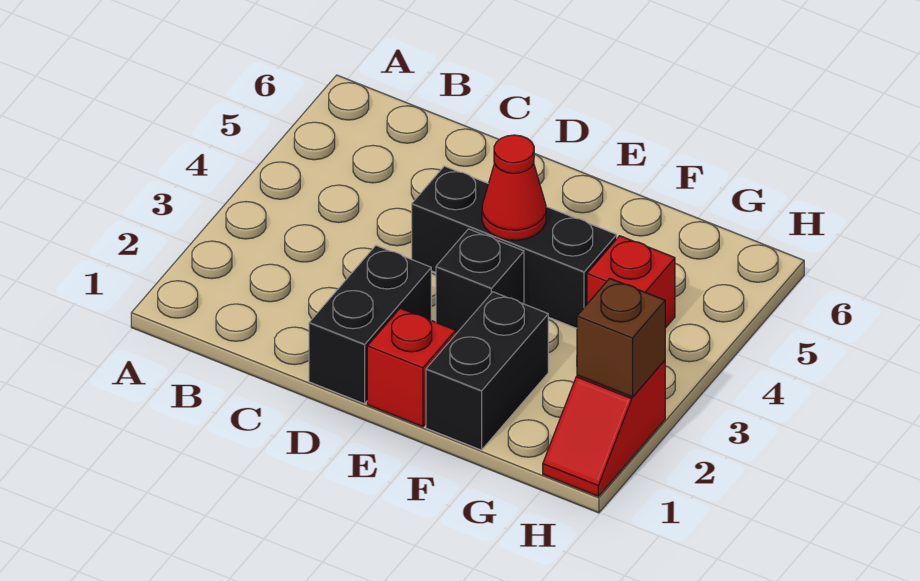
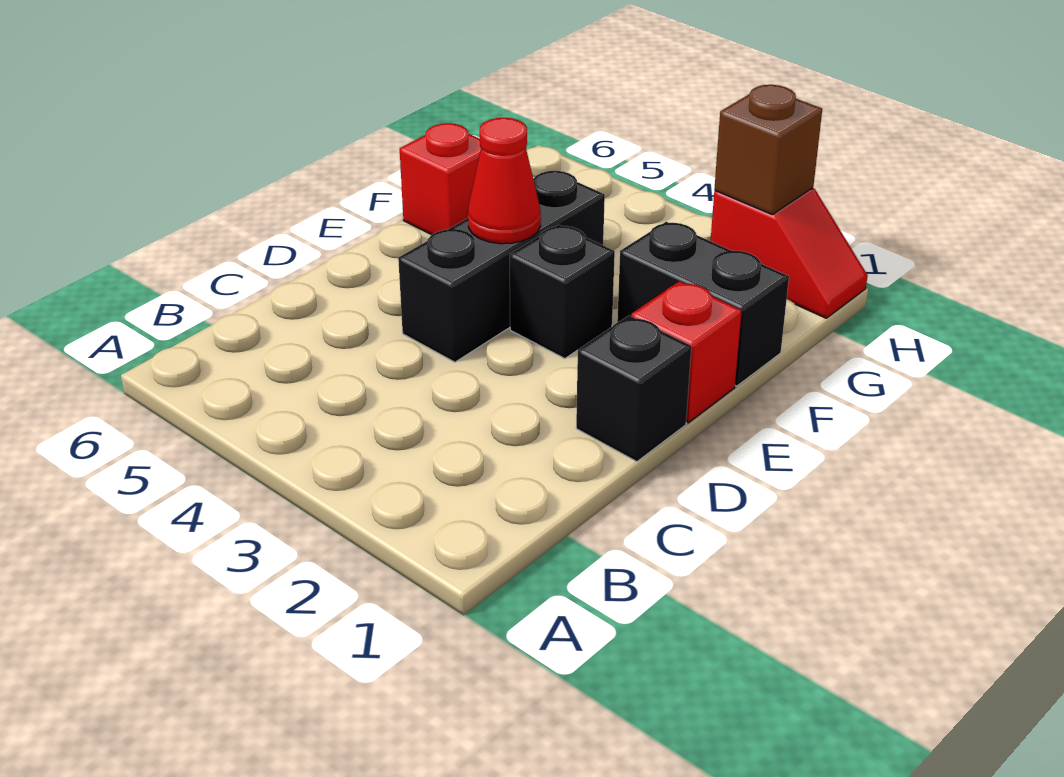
black brick D1:D2 level 1 -> black brick D1 level 1
red brick G4 level 1 -> red brick F6 level 1

